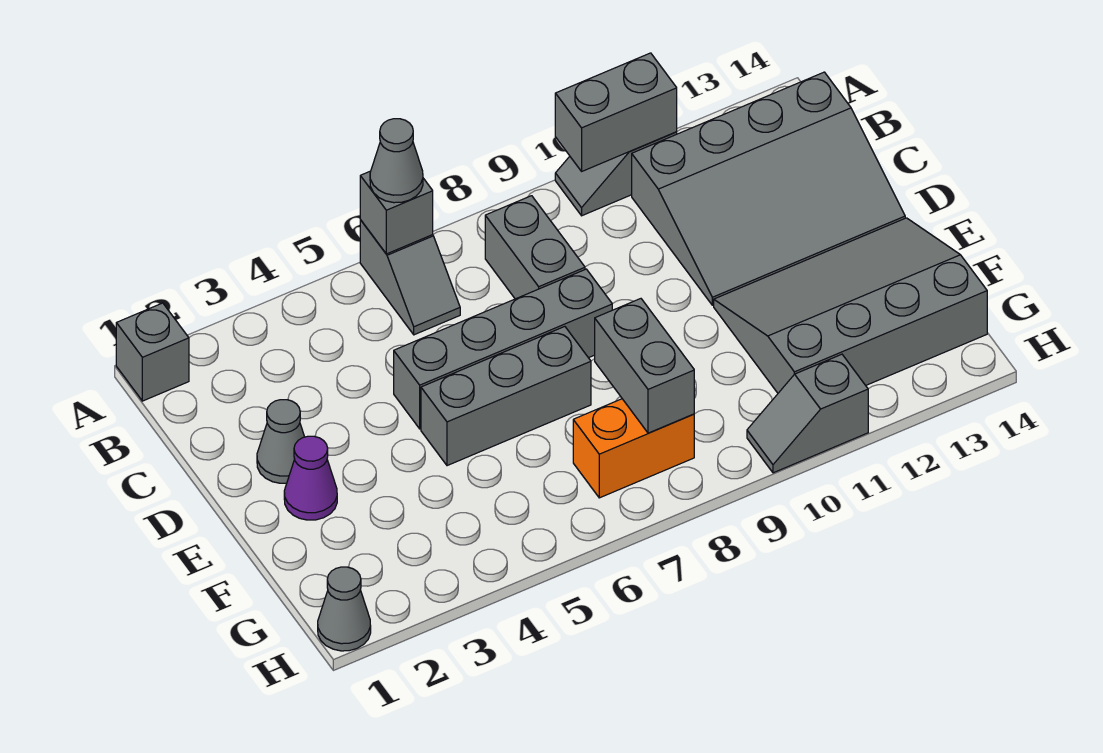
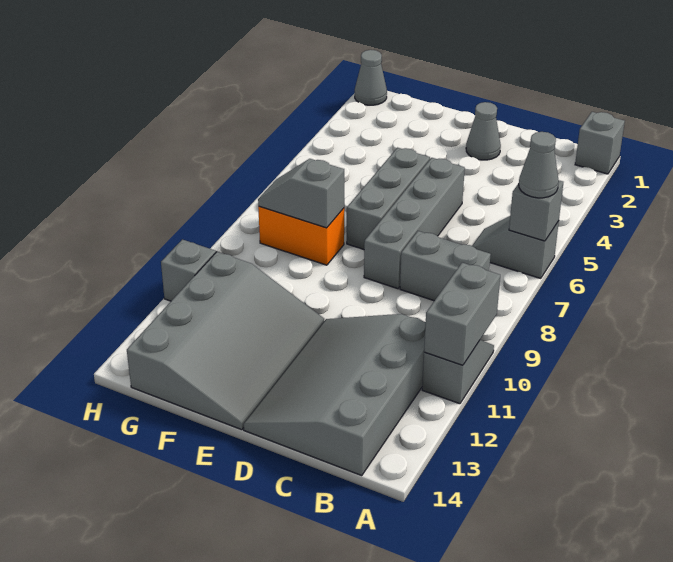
purple cone E2 level 1 -> none
grey brick F8:G8 level 2 -> grey slope F8:G8 level 2 top F
orange brick G7:G8 level 1 -> orange brick F8:G8 level 1

